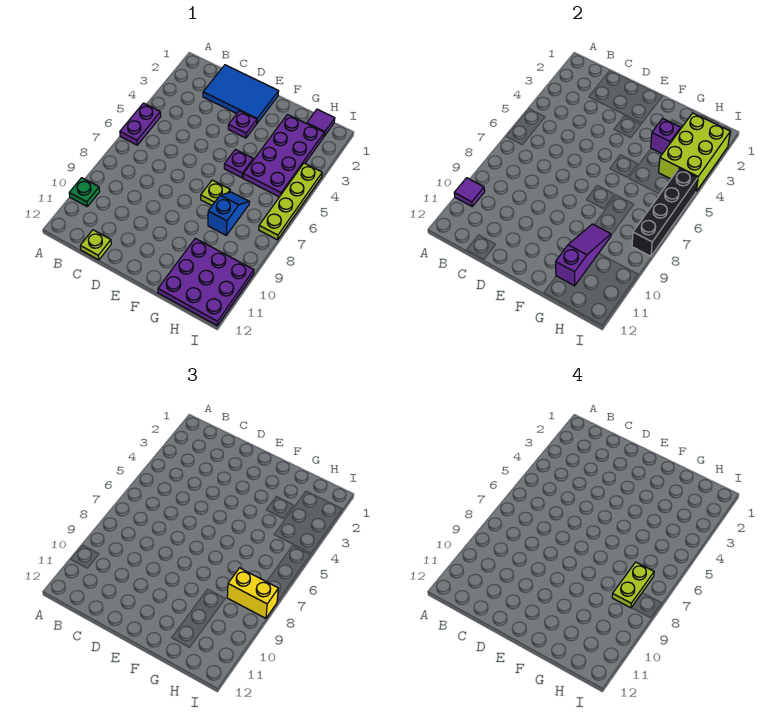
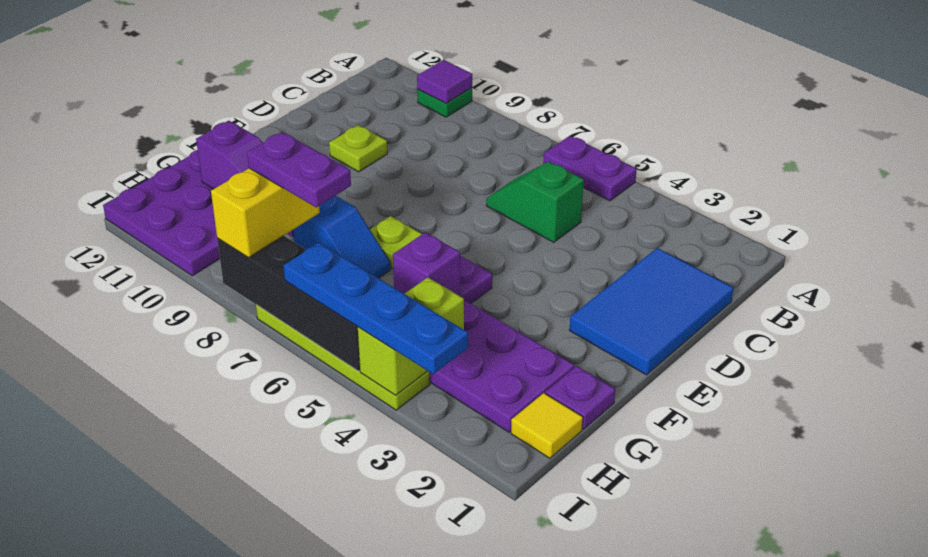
none -> green slope C5:C6 level 1 top 5
lime plate C12 level 1 -> lime plate D10 level 1
purple plate E3 level 1 -> purple plate G1 level 1
purple brick G3 level 2 -> purple brick G5 level 2
purple tile H1 level 1 -> yellow tile H1 level 1
lime brick H2:I4 level 2 -> lime brick H4:I4 level 2
lime plate H7:H8 level 4 -> purple plate H7:H8 level 4
none -> blue plate I3:I6 level 3

